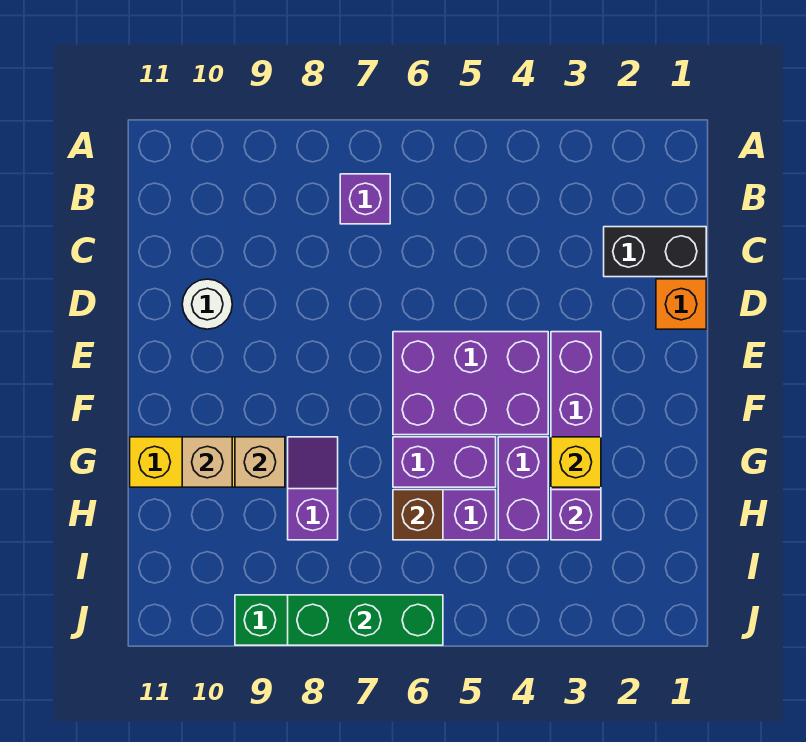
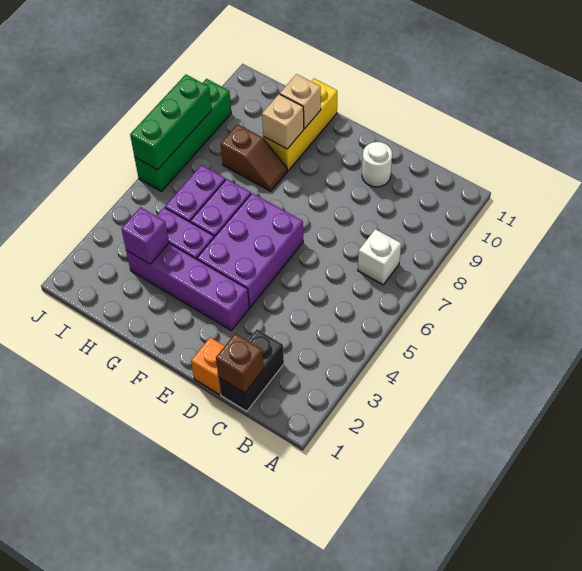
purple brick B7 level 1 -> white brick B7 level 1
yellow brick G3 level 2 -> none
purple slope G8:H8 level 1 top H -> brown slope G8:H8 level 1 top H
brown brick H6 level 2 -> brown brick C1 level 2

